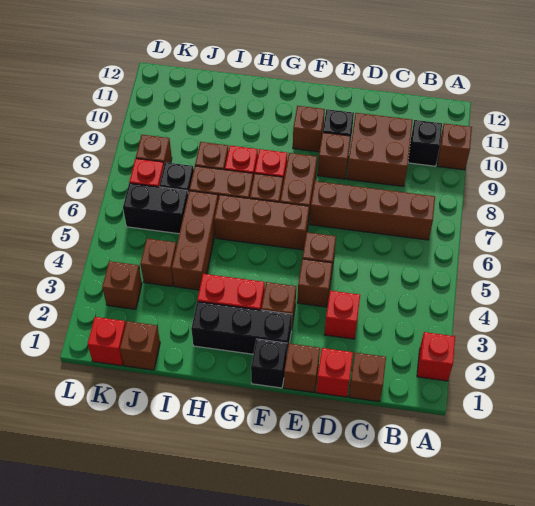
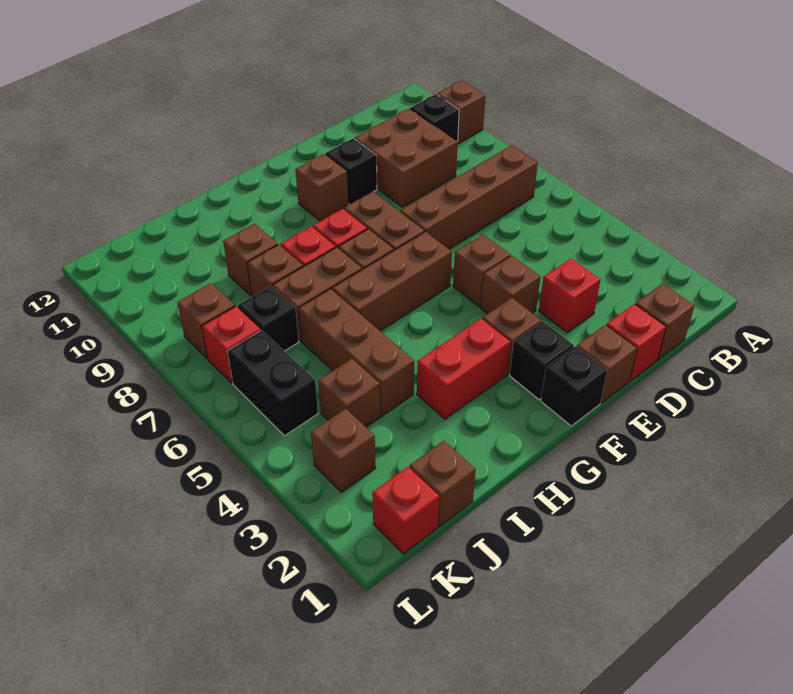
red brick A2 level 1 -> none
brown brick E9 level 1 -> brown brick I9 level 1
black brick F2:H2 level 1 -> black brick F2 level 1
black brick J6:K6 level 1 -> black brick K5:K6 level 1

